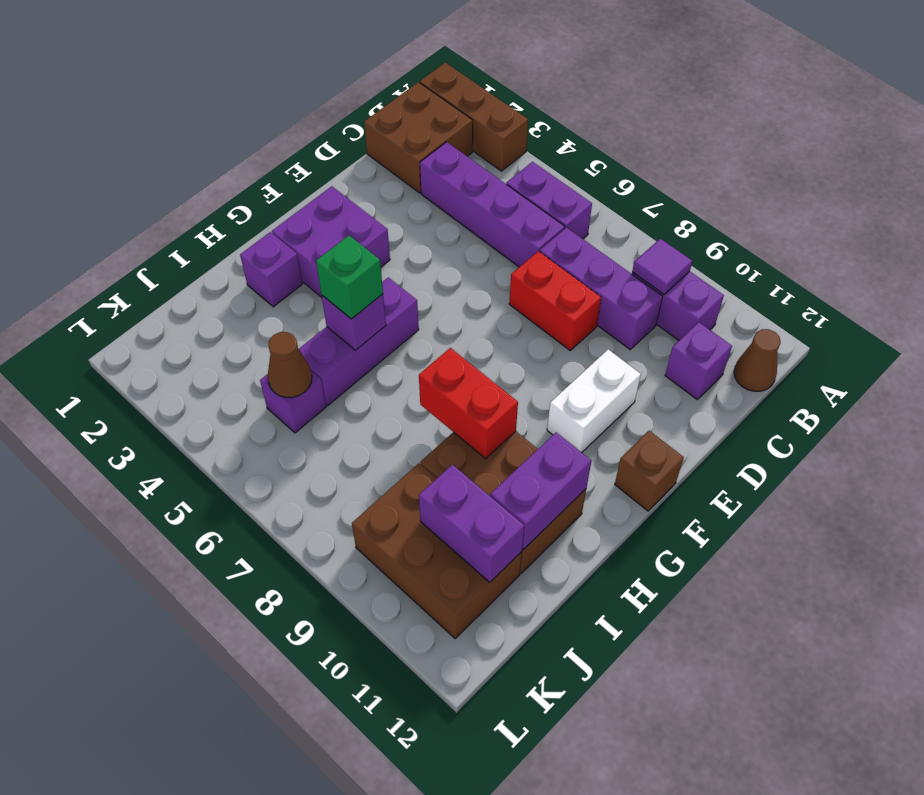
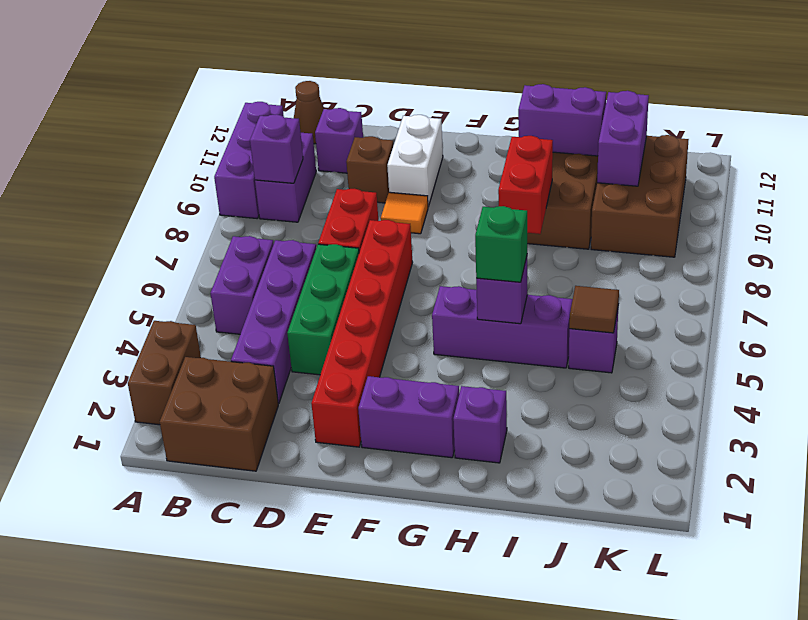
brown brick A1:A3 level 1 -> brown brick A2:A3 level 1
purple tile B9 level 2 -> purple brick B9 level 2
purple brick C7:C9 level 1 -> purple brick A9:A11 level 1
none -> green brick D4:D6 level 1
none -> red brick E2:E7 level 1
none -> orange tile E9 level 1
white brick E10:F10 level 1 -> white brick E10:E11 level 1
purple brick F2:G3 level 1 -> purple brick F2:G2 level 1
brown brick F12 level 1 -> brown brick D10 level 1
brown cone J5 level 2 -> brown tile J5 level 2

